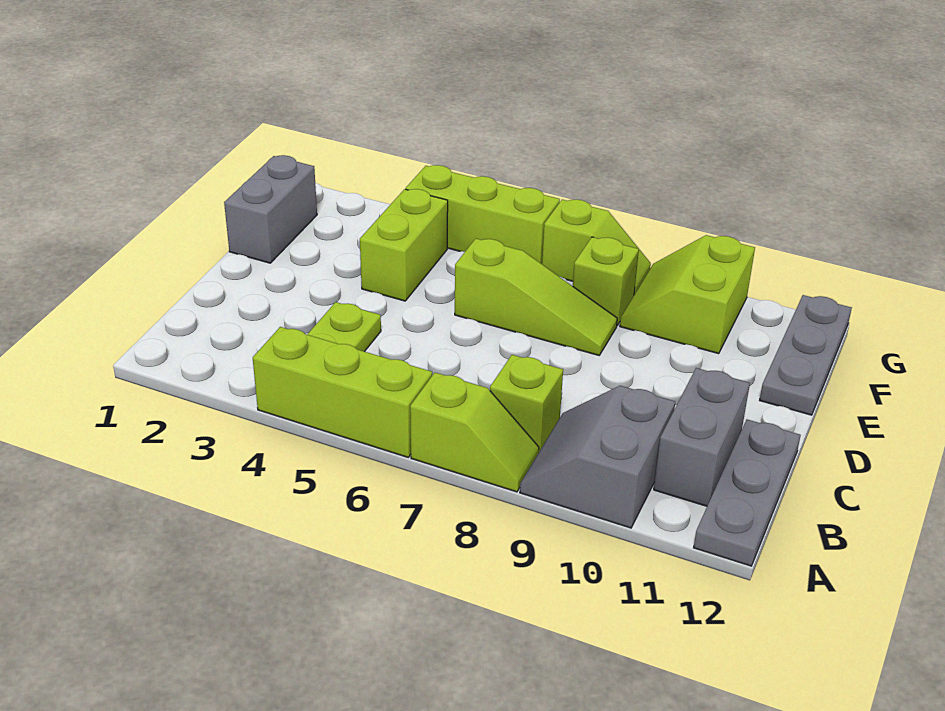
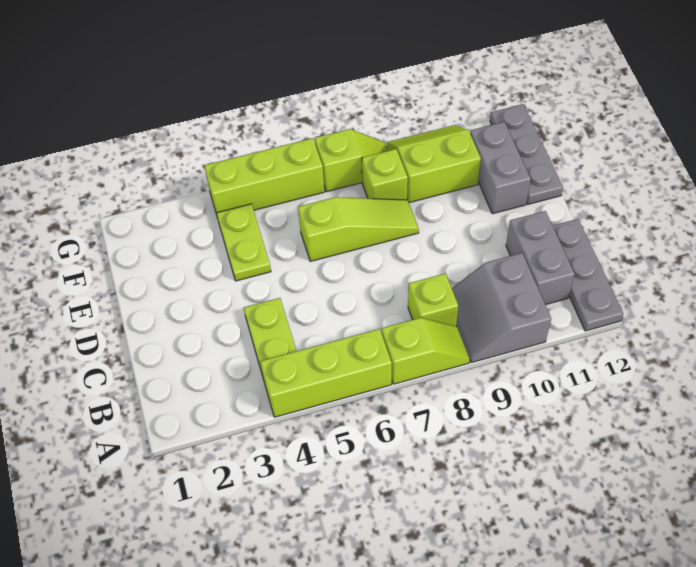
grey brick E1:F1 level 1 -> grey brick E11:F11 level 1
lime brick E4:F4 level 1 -> lime plate E4:F4 level 1
lime slope F9:G10 level 1 top 10 -> lime slope F9:G10 level 1 top F

